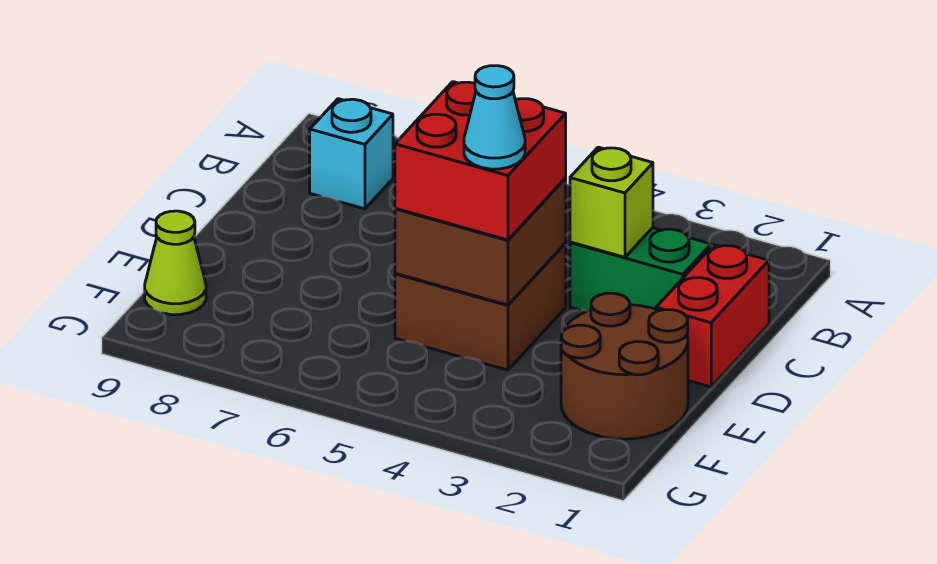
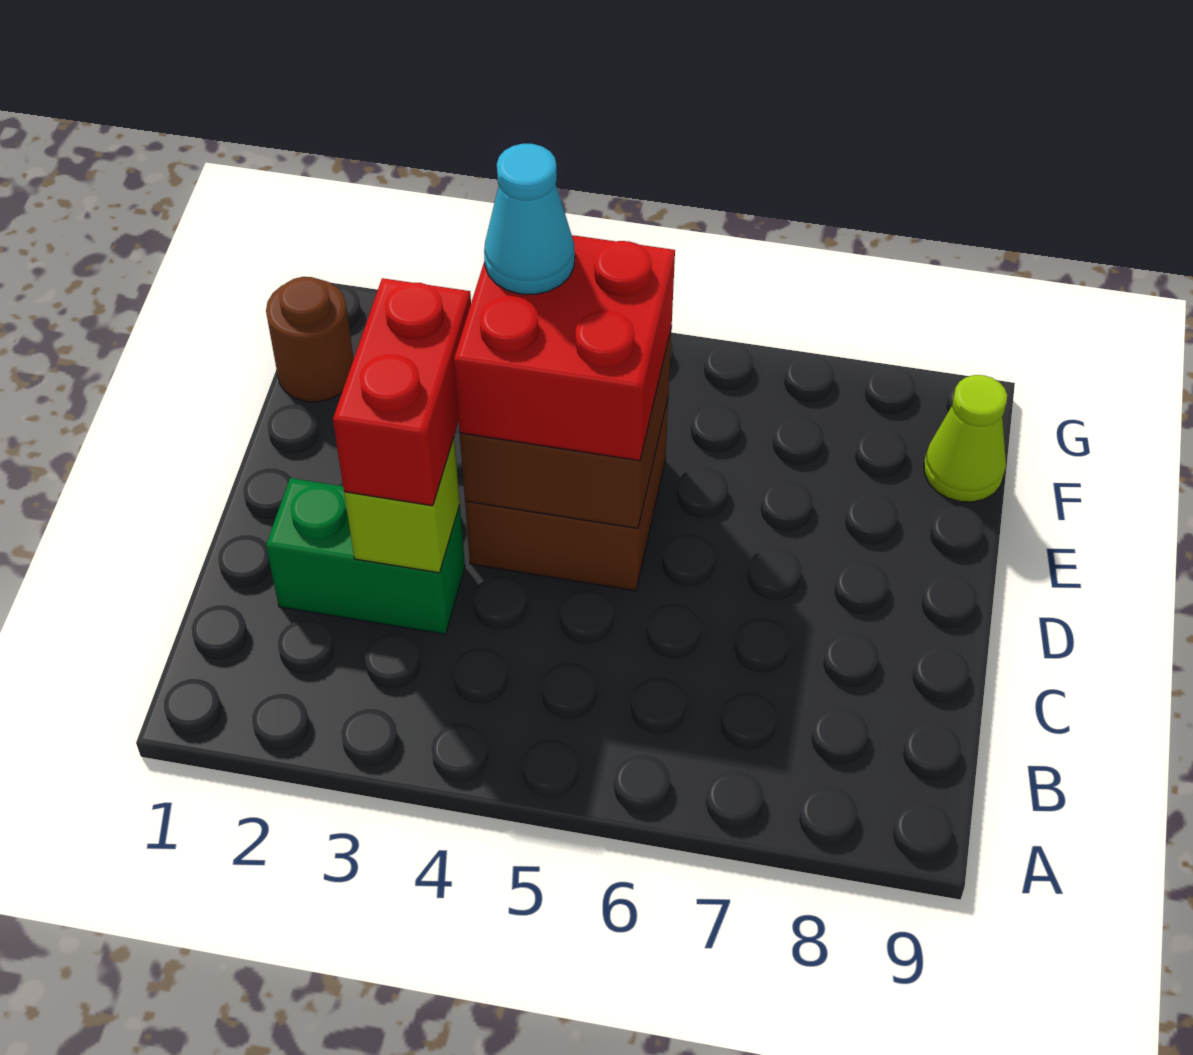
cyan brick B8 level 1 -> none
red brick C1:D1 level 1 -> red brick C3:D3 level 3
brown round brick E1:F2 level 1 -> brown round brick F1 level 1

